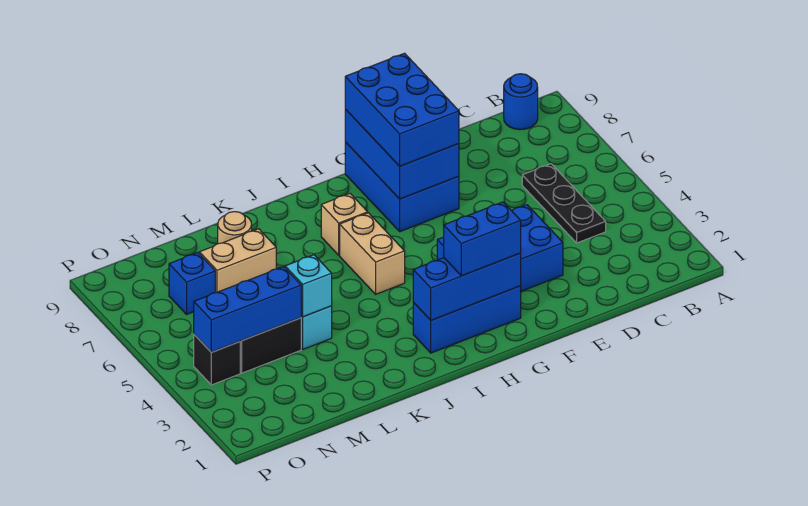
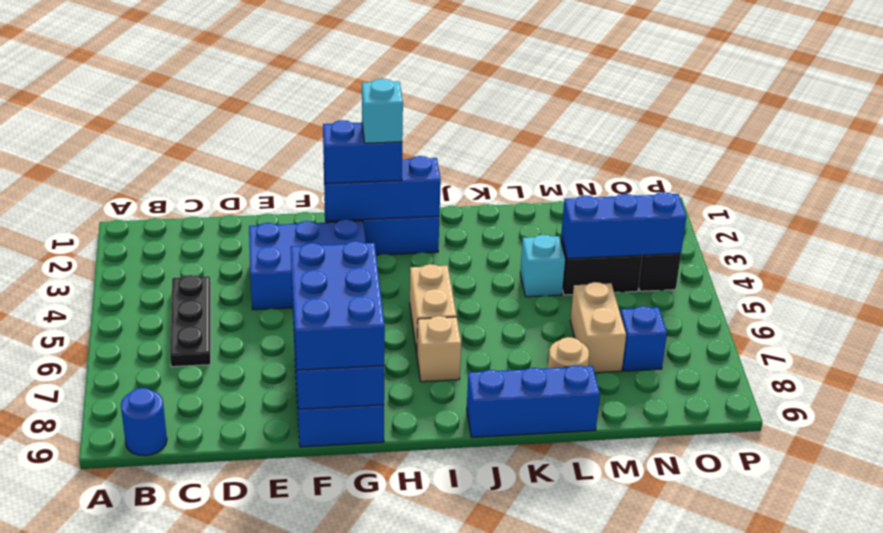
none -> blue brick J9:L9 level 1
cyan brick L4 level 2 -> cyan brick H2 level 4
tan brick L7:M7 level 1 -> tan brick M6:M7 level 1

